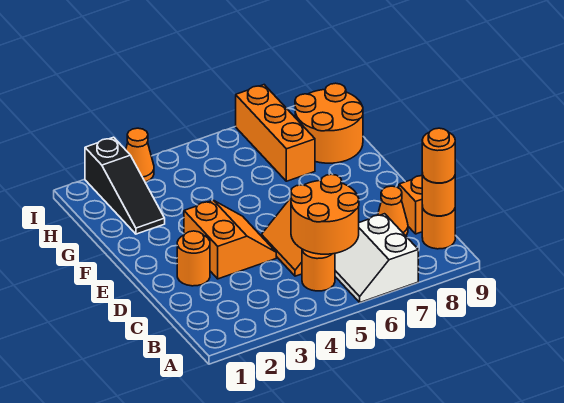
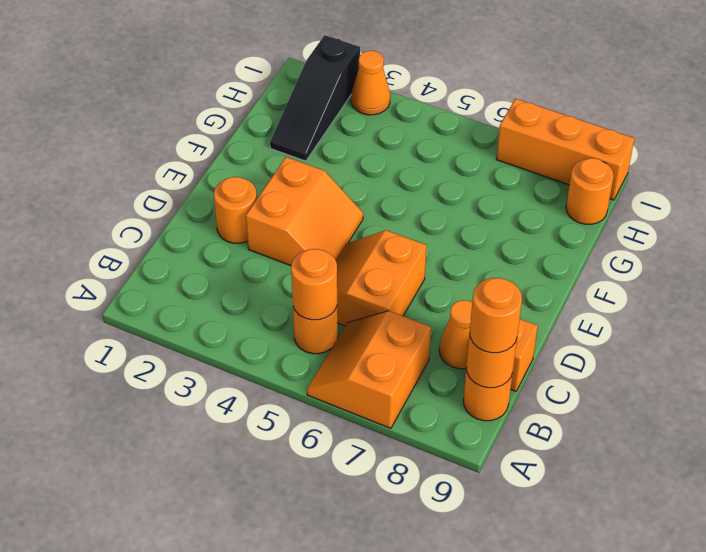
white slope A6:B7 level 1 top 7 -> orange slope A6:B7 level 1 top 7
orange round brick B5:C6 level 2 -> orange round brick B5 level 2
orange brick G7:I7 level 1 -> orange brick I7:I9 level 1
orange round brick G8:H9 level 1 -> orange round brick H9 level 1

